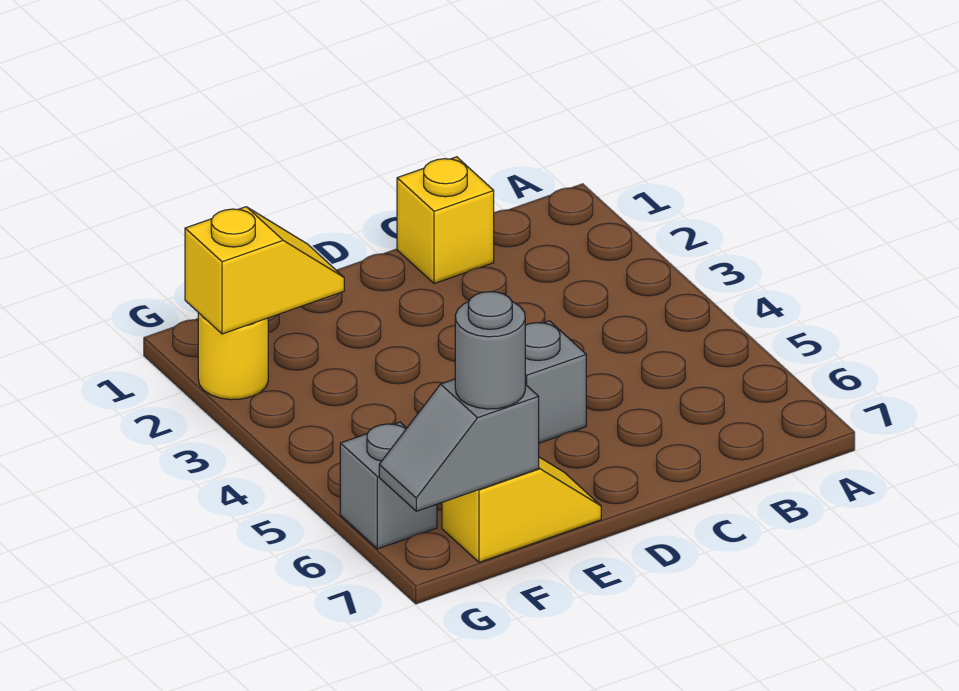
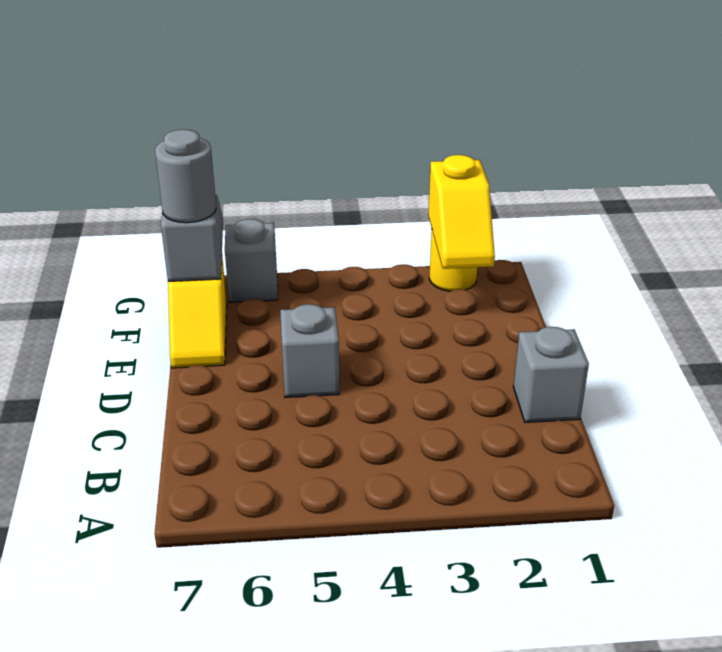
yellow brick C1 level 1 -> grey brick C1 level 1

